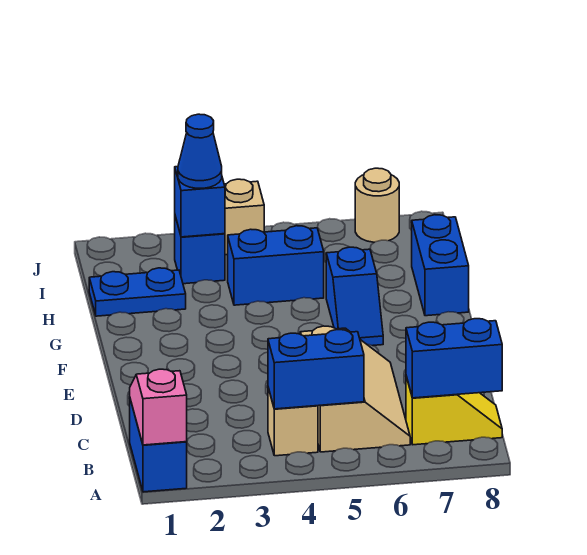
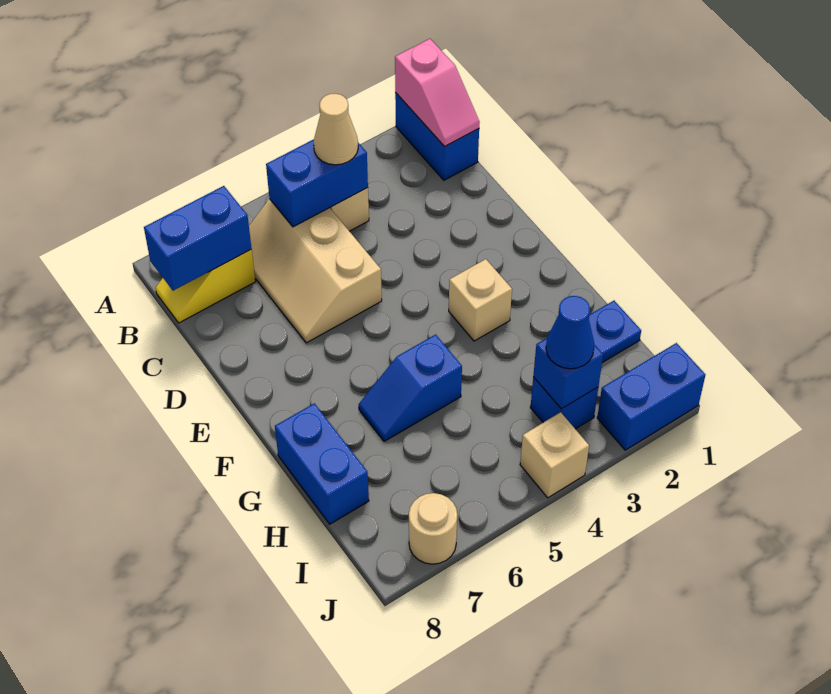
none -> tan cone B4 level 3
none -> tan brick F3 level 1
blue slope F6:G6 level 1 top G -> blue slope G5:G6 level 1 top 5
blue brick H4:H5 level 1 -> blue brick J1:J2 level 1

